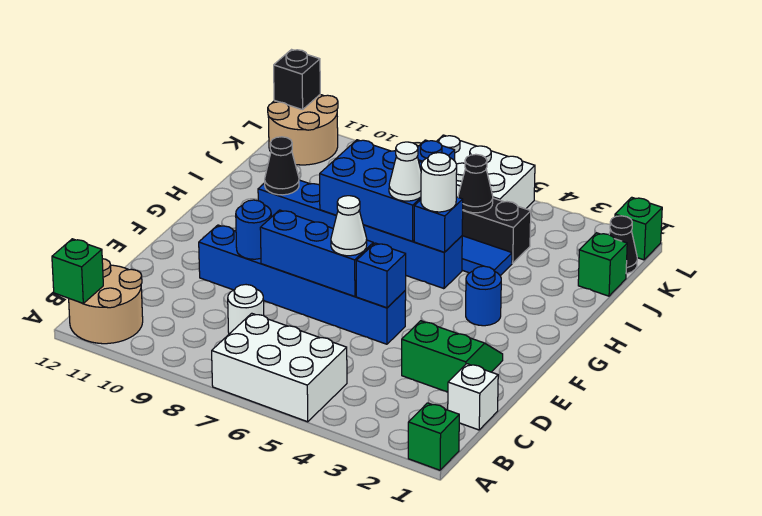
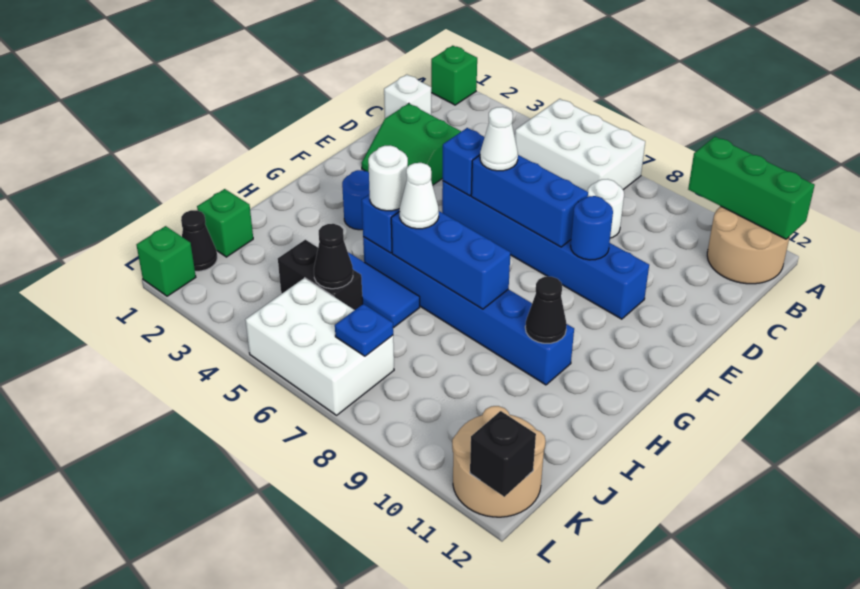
green brick A12 level 2 -> green brick A10:A12 level 2
blue brick H6:I8 level 2 -> blue brick H6:H8 level 2

